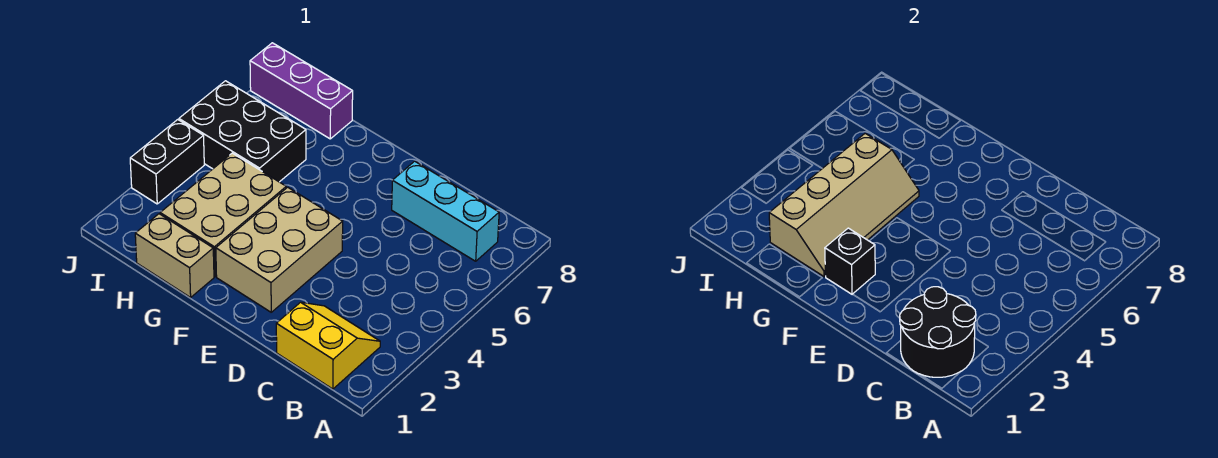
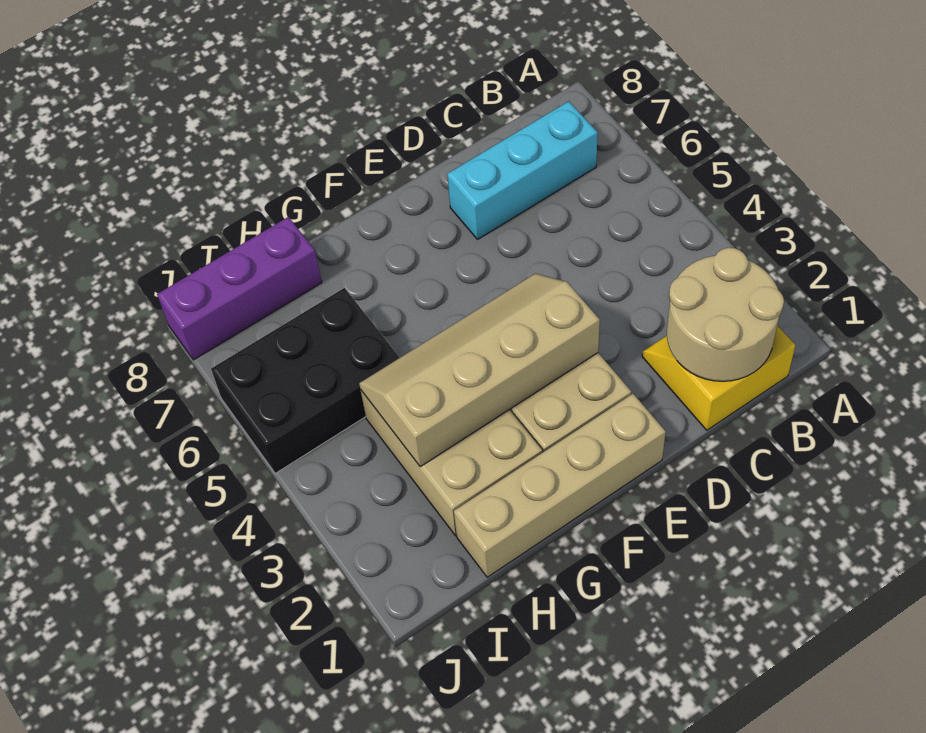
black round brick B1:C2 level 2 -> tan round brick B1:C2 level 2
black brick F2 level 2 -> none
tan brick G1:H1 level 1 -> tan brick E1:H1 level 1
tan slope G2:H5 level 2 top H -> tan slope E3:H4 level 2 top 3
black brick J3:J4 level 1 -> none

